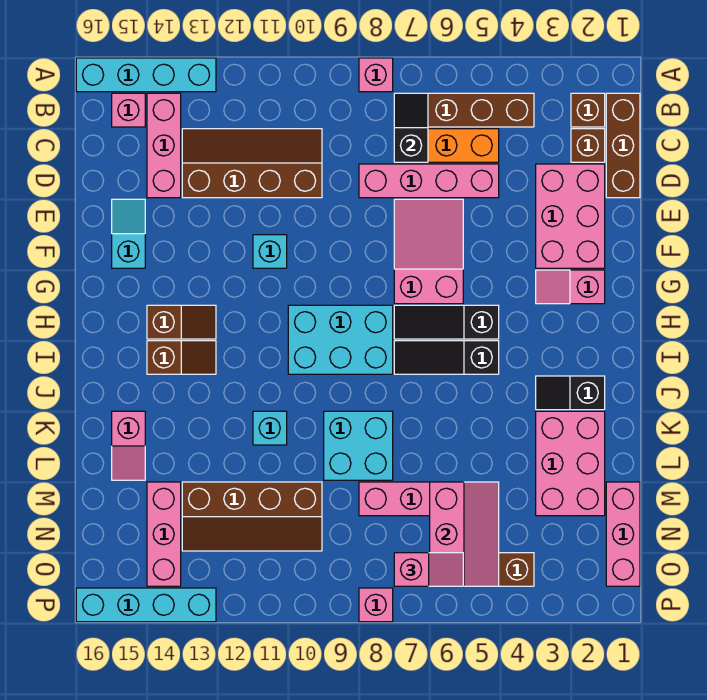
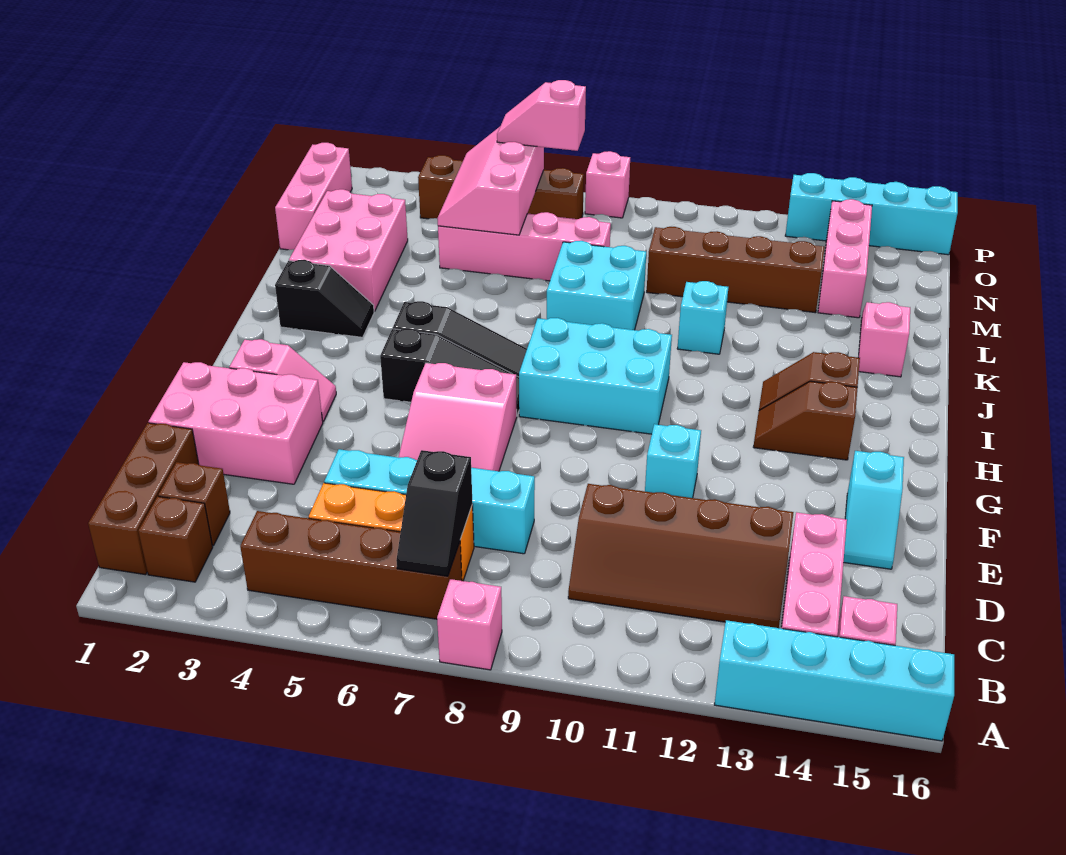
pink brick D2:F3 level 1 -> pink brick E1:F3 level 1
pink brick D5:D8 level 1 -> cyan brick D5:D8 level 1

